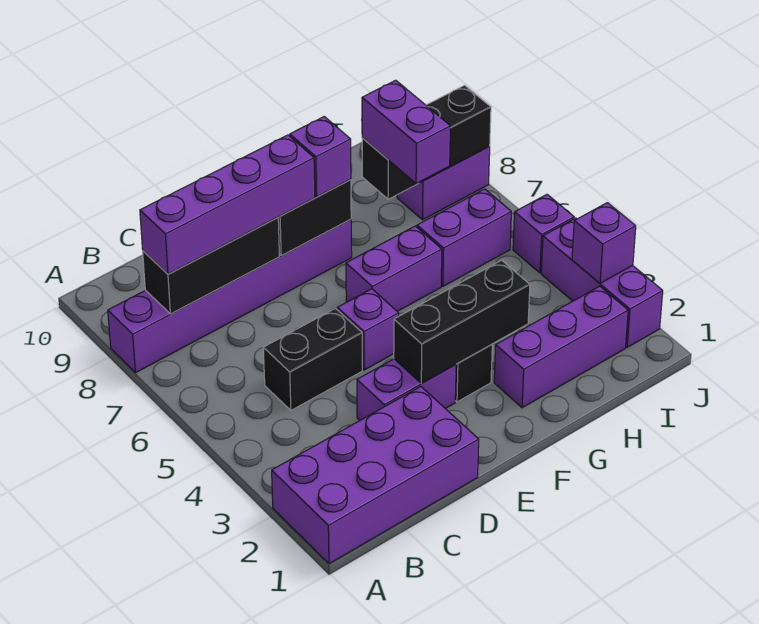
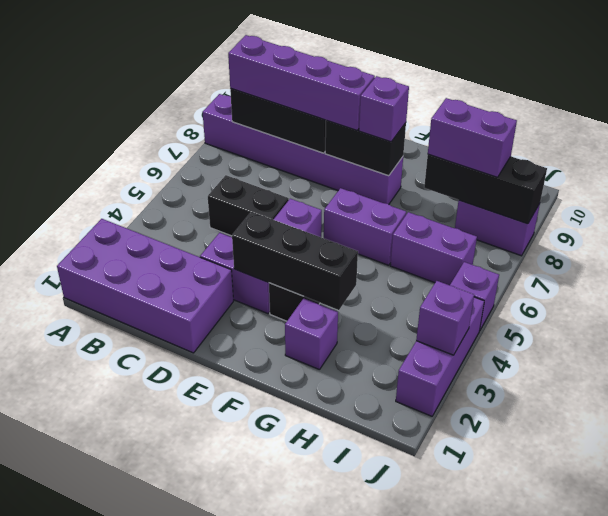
purple brick G2:I2 level 1 -> purple brick G2 level 1
purple brick H7:H8 level 3 -> purple brick H8:I8 level 3

